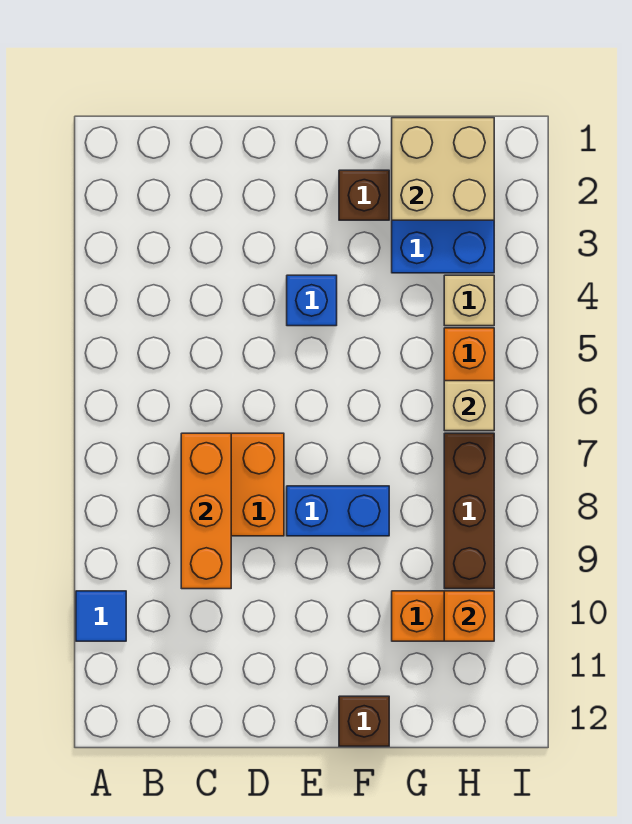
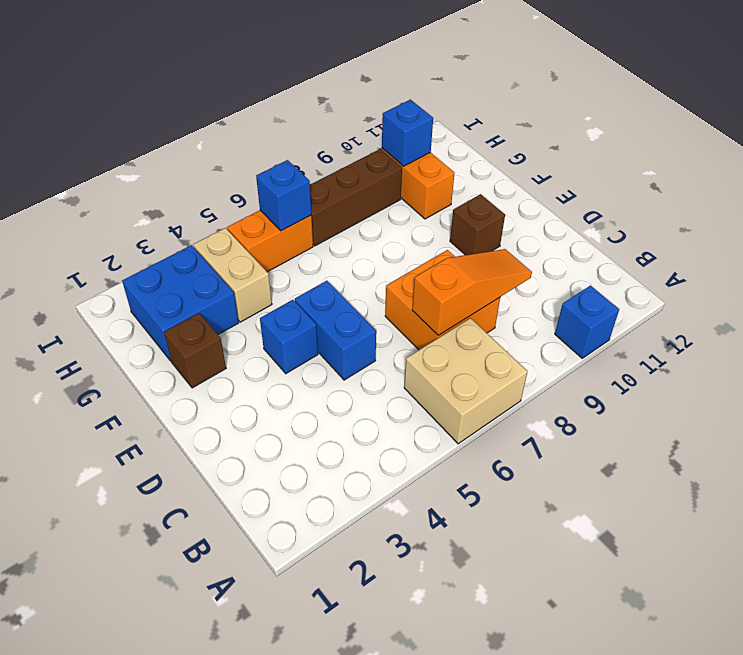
blue tile A10 level 1 -> blue brick A10 level 1
orange brick C7:C9 level 2 -> orange slope C7:C9 level 2 top 7
blue brick E8:F8 level 1 -> blue brick D5:E5 level 1
brown brick F12 level 1 -> brown brick E10 level 1
tan brick G1:H2 level 2 -> tan brick A6:B7 level 1
tan brick H4 level 1 -> tan brick G4:H4 level 1
tan brick H6 level 2 -> blue brick H6 level 2
orange brick H10 level 2 -> blue brick H10 level 2

